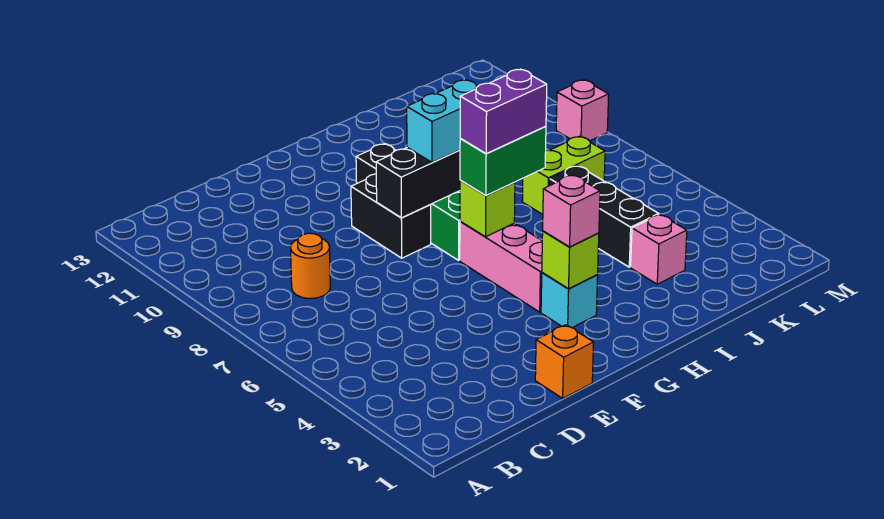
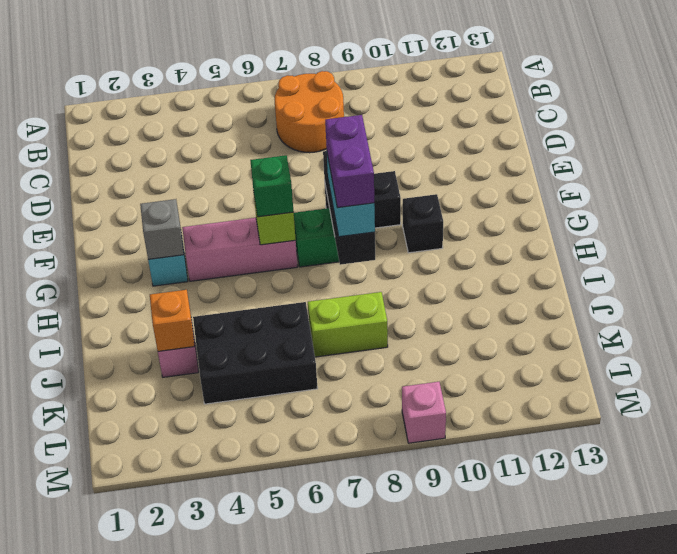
orange round brick C8 level 1 -> orange round brick B7:C8 level 1
orange brick E1 level 1 -> orange brick J3 level 2
lime brick G3 level 2 -> grey brick G3 level 2
pink brick G3 level 3 -> none
green brick G6:H6 level 3 -> green brick G6 level 3
purple brick G6:H6 level 4 -> purple brick G8:H8 level 4
black brick J4:J6 level 1 -> black brick J4:K6 level 1
lime brick J7:K7 level 1 -> lime brick J7:J8 level 1

